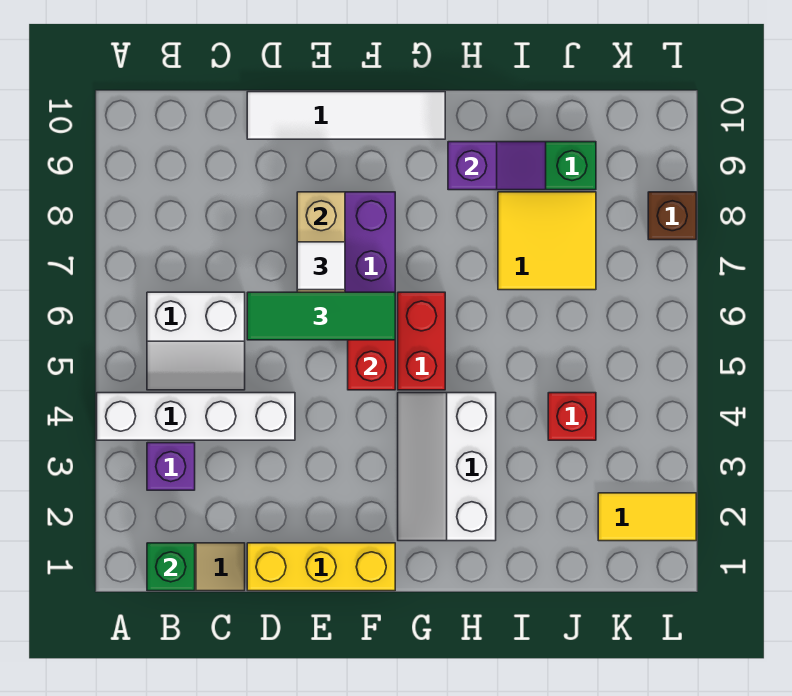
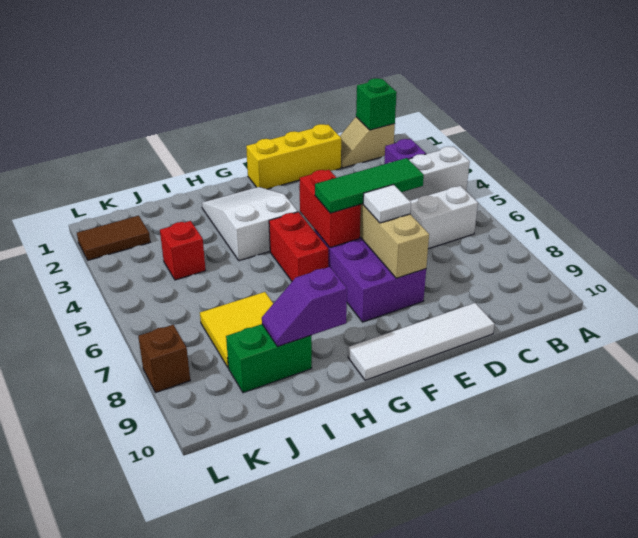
white slope G2:H4 level 1 top H -> white slope G2:H4 level 1 top 4
yellow tile K2:L2 level 1 -> brown tile K2:L2 level 1

